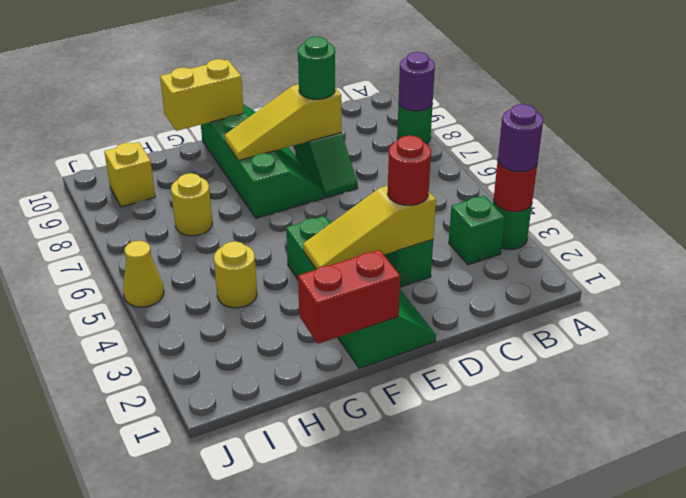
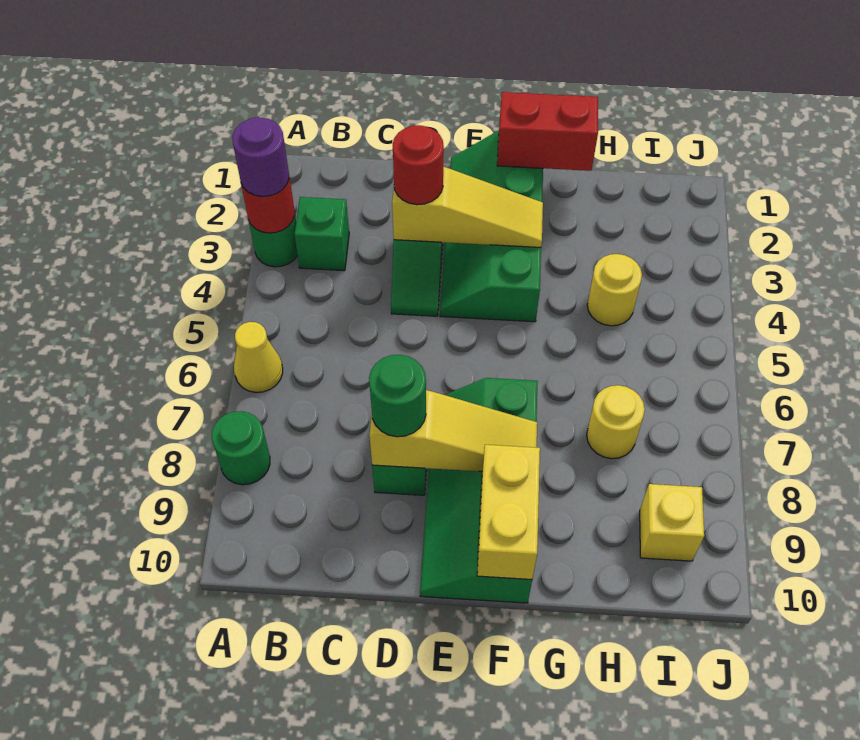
purple round brick A8 level 2 -> none
yellow brick F10:G10 level 2 -> yellow brick F9:F10 level 2
yellow cone J5 level 1 -> yellow cone A6 level 1

